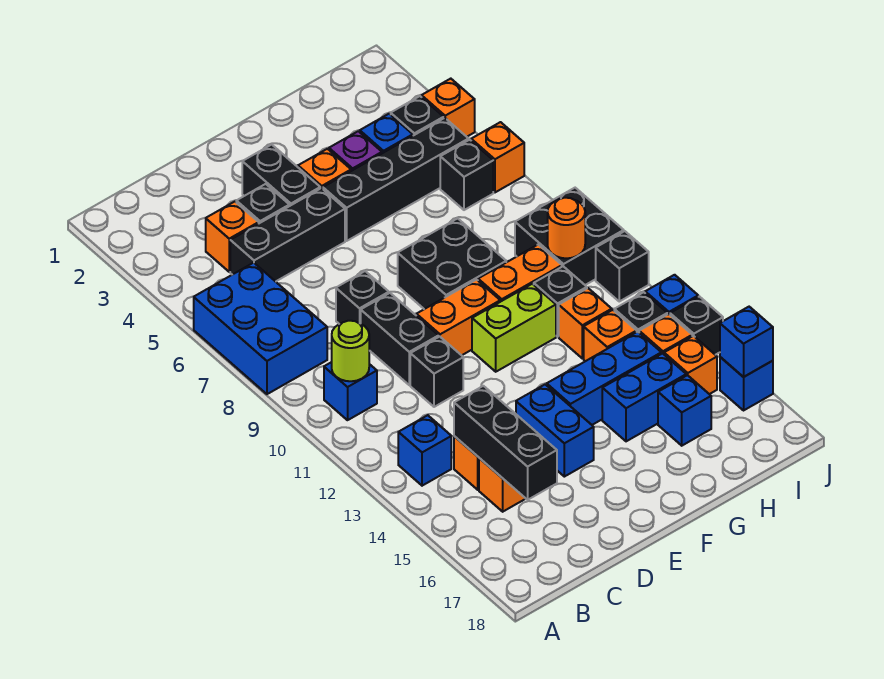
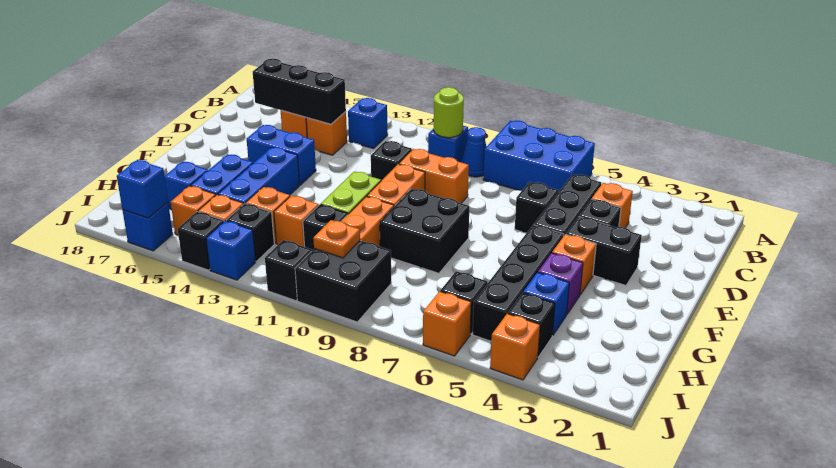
none -> blue cone B9 level 1
black brick D8 level 1 -> black brick D6 level 1
black brick D9:D10 level 1 -> orange brick D9:D10 level 1
orange round brick I10 level 2 -> orange plate I10 level 2

